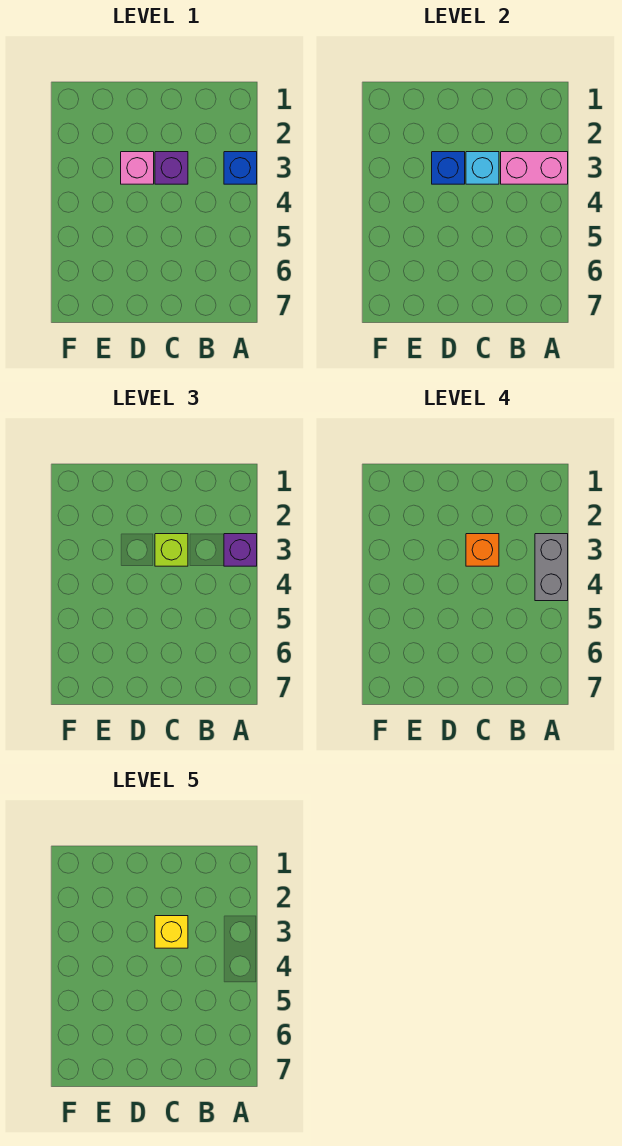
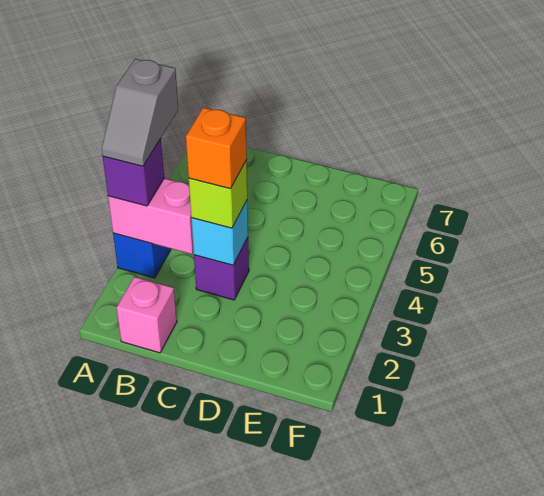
grey brick A3:A4 level 4 -> grey slope A3:A4 level 4 top 4
yellow brick C3 level 5 -> none
pink brick D3 level 1 -> pink brick B1 level 1
blue brick D3 level 2 -> none

